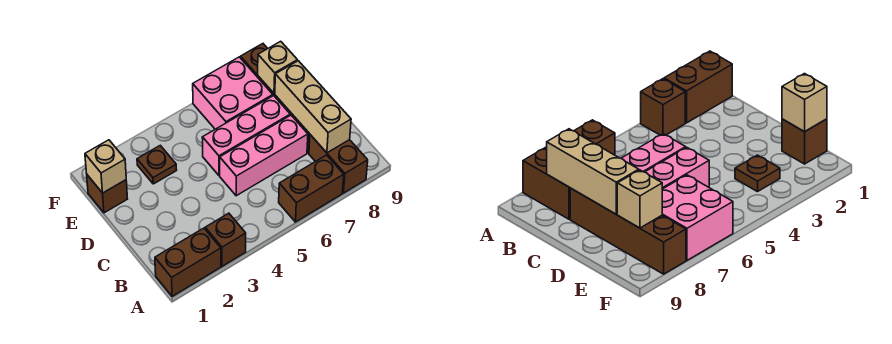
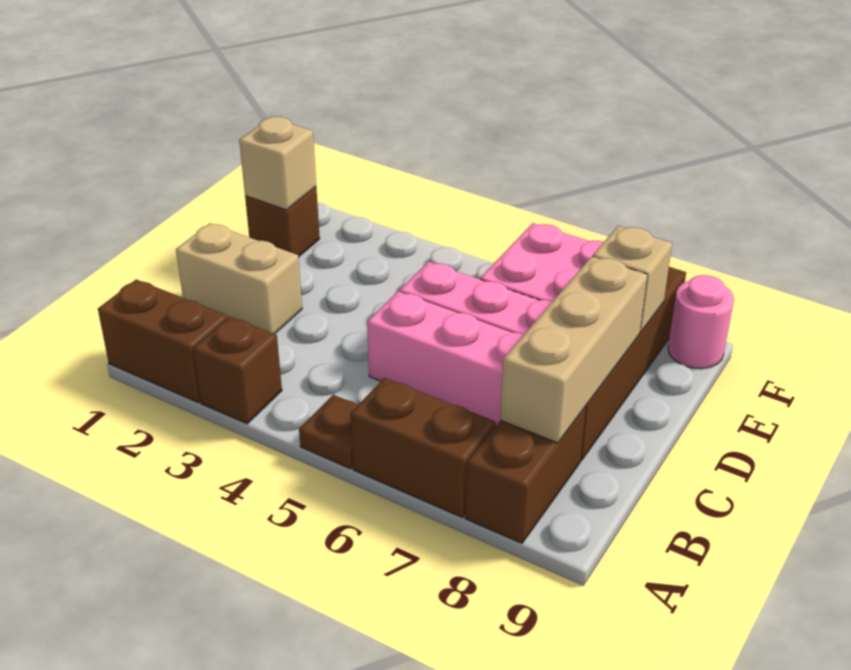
none -> tan brick C1:C2 level 1
brown plate E3 level 1 -> brown plate A5 level 1
none -> pink round brick F9 level 1

